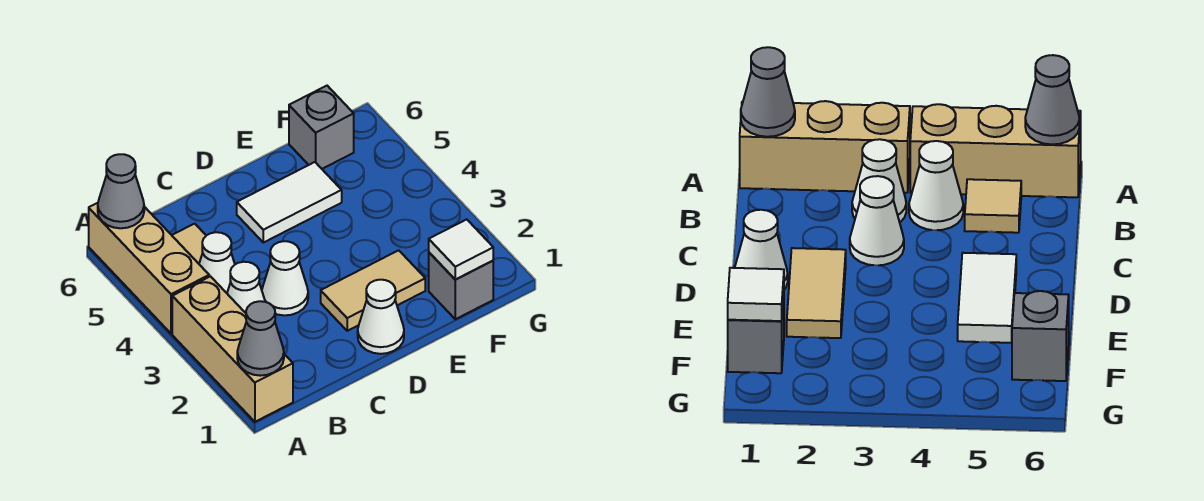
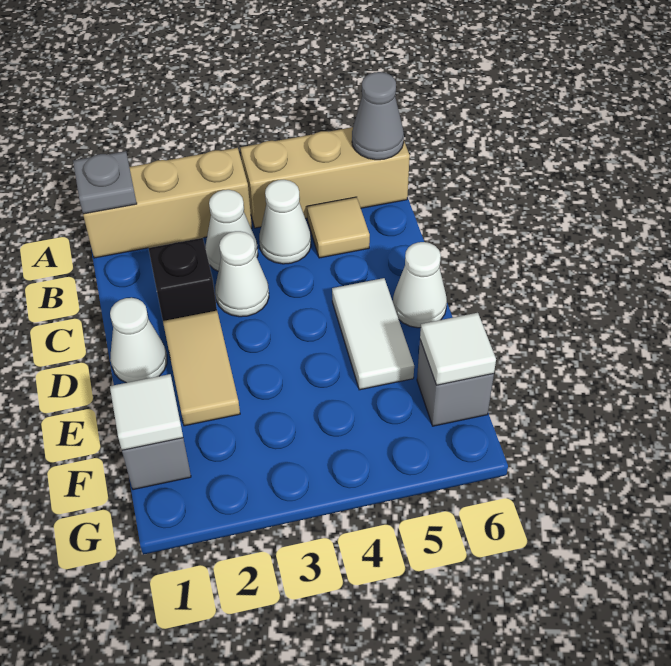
grey cone A1 level 2 -> grey plate A1 level 2
none -> black brick C2 level 1
none -> white cone D6 level 1
none -> white tile F6 level 2

